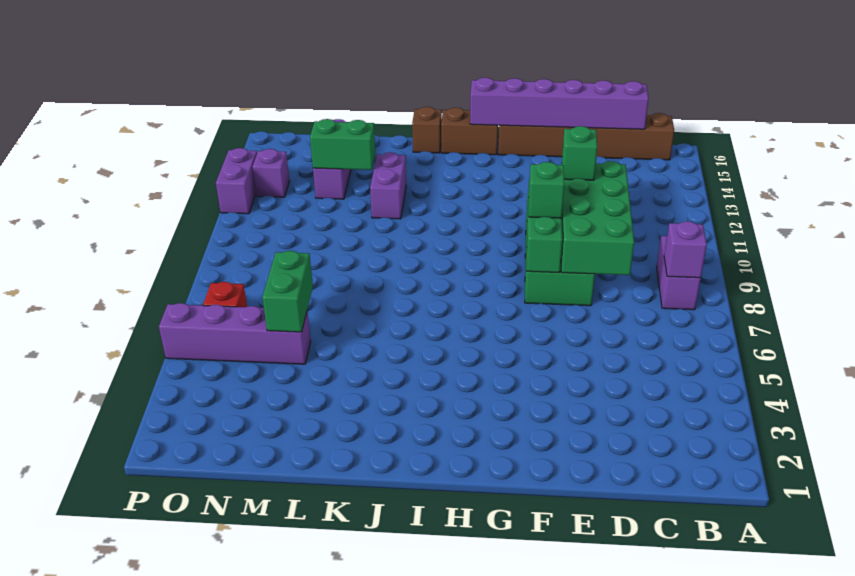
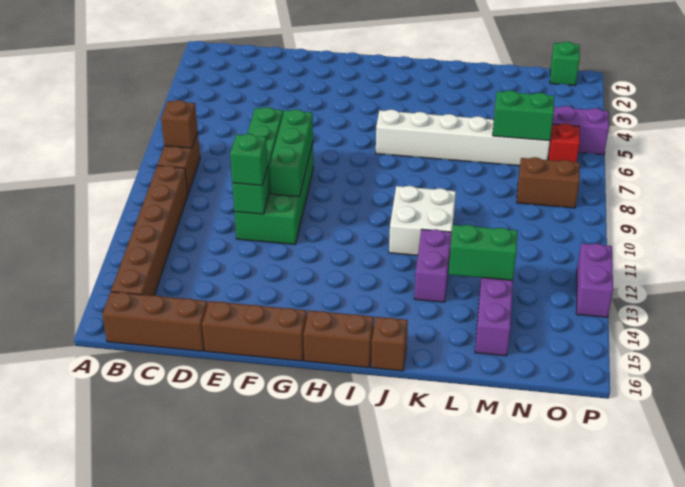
purple brick B8:B9 level 1 -> brown brick B8:B9 level 1
purple brick B8 level 2 -> brown brick B8 level 2
none -> brown brick B10:B15 level 1
purple brick C16:H16 level 2 -> none
green brick D8:E11 level 2 -> green brick E8:E11 level 2
green brick F9 level 3 -> green brick O1 level 1
none -> white brick I6:N6 level 1
none -> white brick J10:K11 level 1
green brick M5:M6 level 2 -> green brick M6:N6 level 2
none -> brown brick N8:O8 level 1
purple brick O13 level 1 -> none

